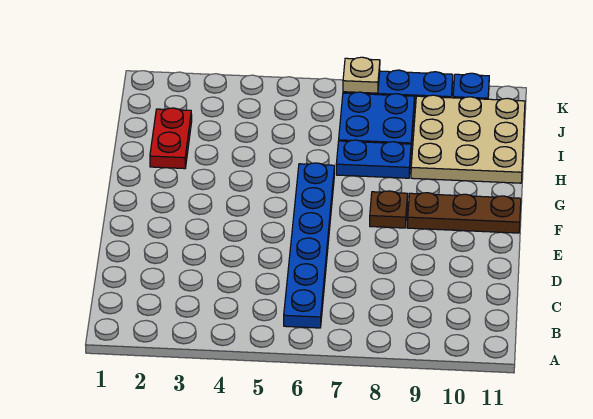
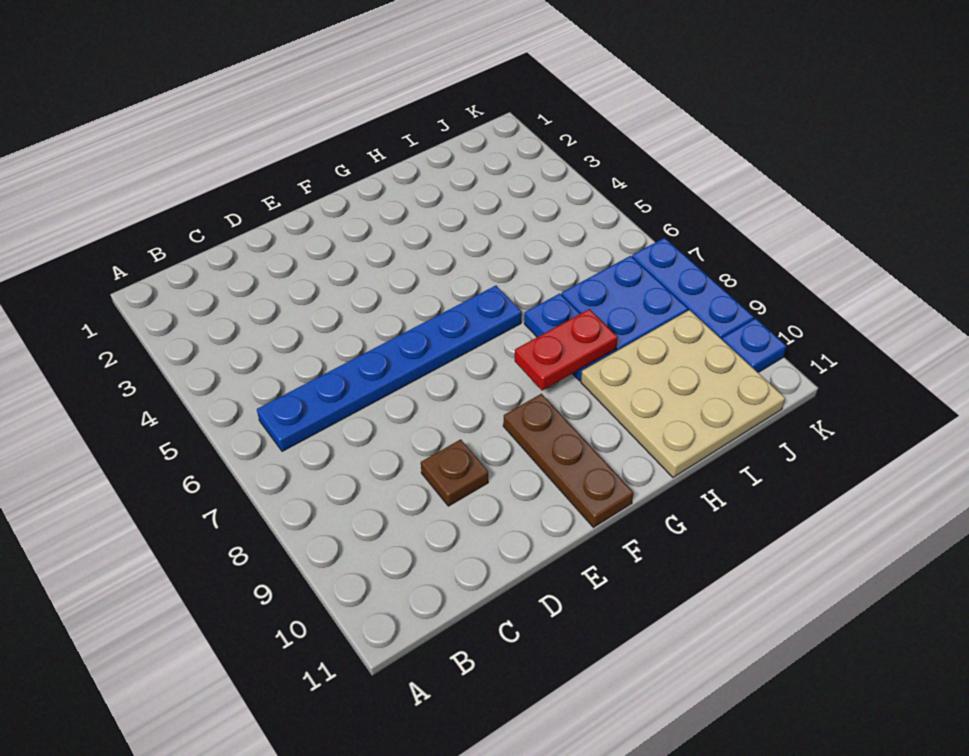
brown plate F8 level 1 -> brown plate D9 level 1
red plate H2:I2 level 1 -> red plate G8:H8 level 2
tan plate K7 level 2 -> none

